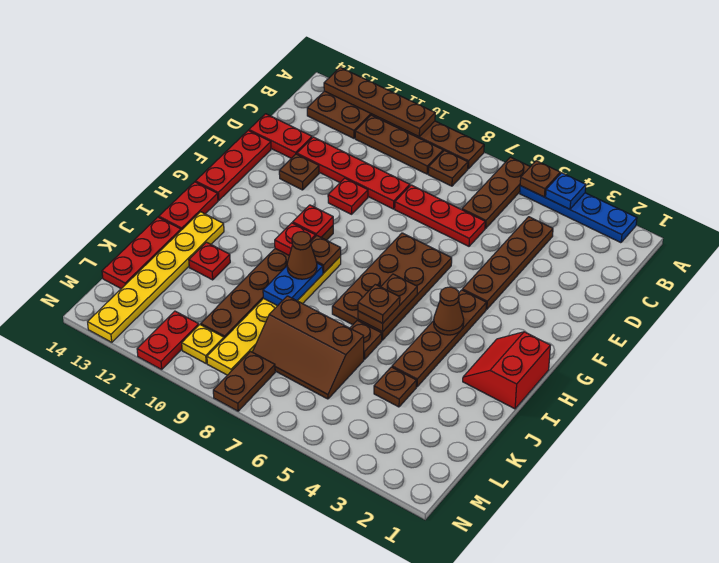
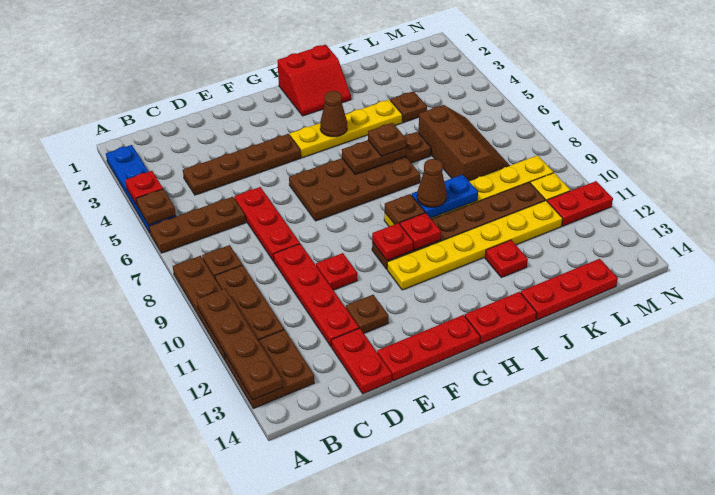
blue plate A4 level 2 -> red plate A4 level 2
brown plate G4:J4 level 1 -> yellow plate G4:J4 level 1
yellow plate I13:N13 level 1 -> yellow plate G11:L11 level 1
brown plate M8:N8 level 1 -> none

